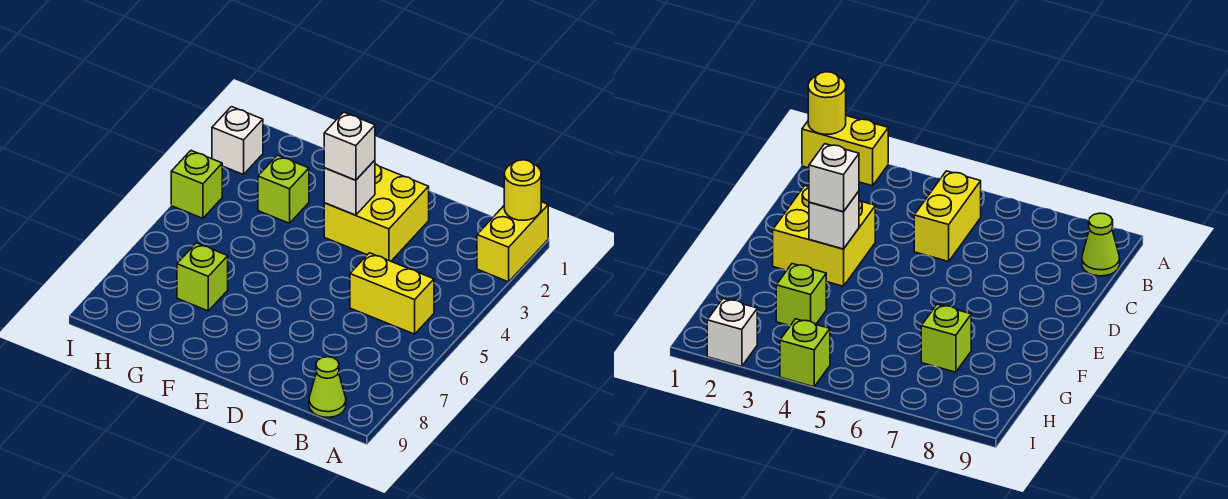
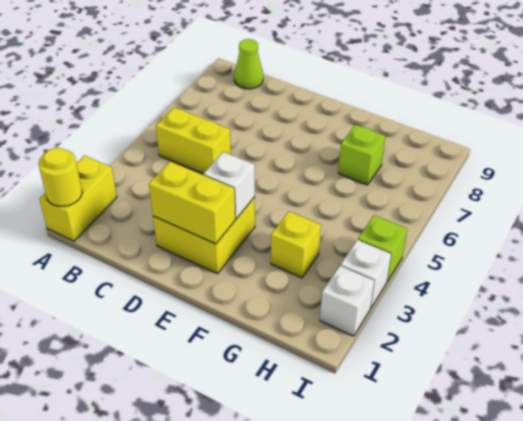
none -> yellow brick D2:E2 level 2
white brick E3 level 3 -> white brick I3 level 1
lime brick G3 level 1 -> yellow brick G3 level 1

